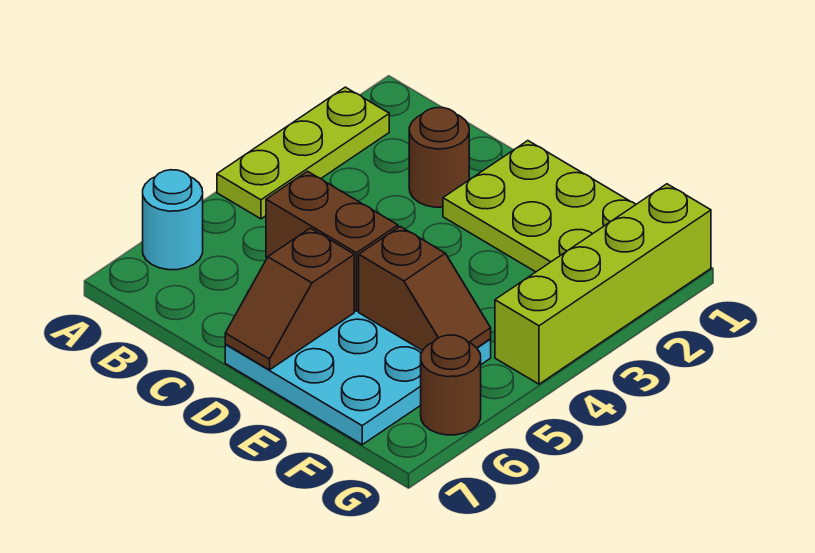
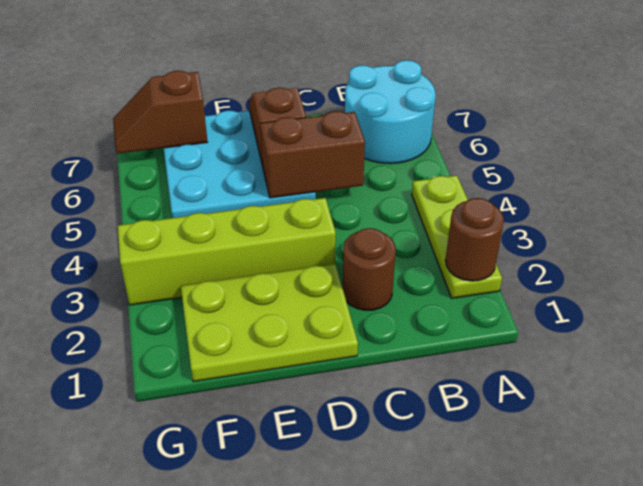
cyan round brick A6 level 1 -> cyan round brick A6:B7 level 1
brown slope E5:F5 level 2 top E -> brown slope F7:G7 level 2 top F
lime brick G1:G4 level 1 -> lime brick D3:G3 level 1
brown round brick G6 level 1 -> brown round brick A2 level 2

